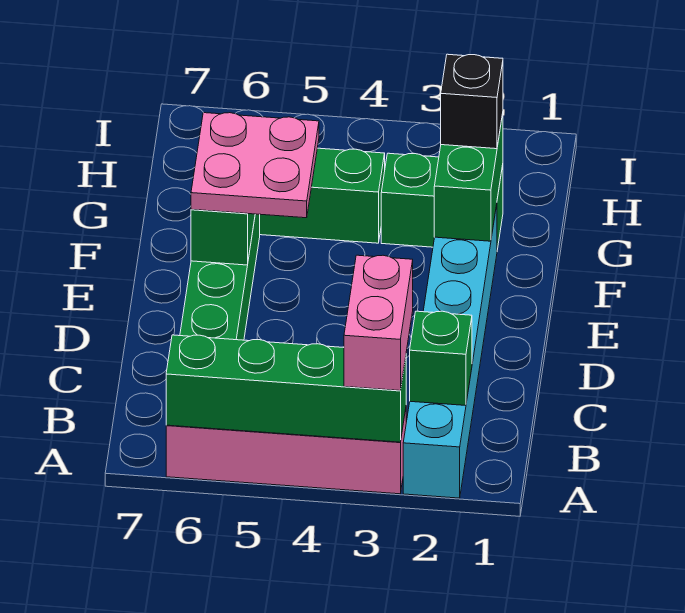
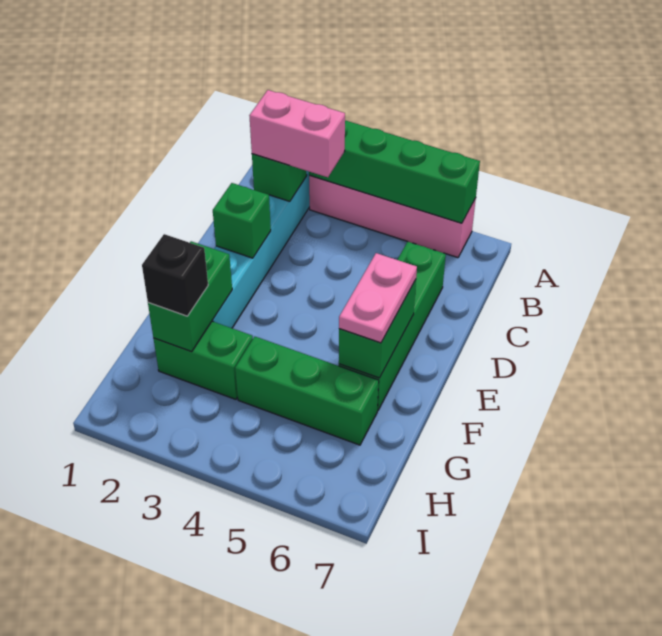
pink brick A3:B3 level 3 -> pink brick B2:B3 level 3
none -> green brick D2 level 2
pink plate E5:F6 level 3 -> pink plate E6:F6 level 3

